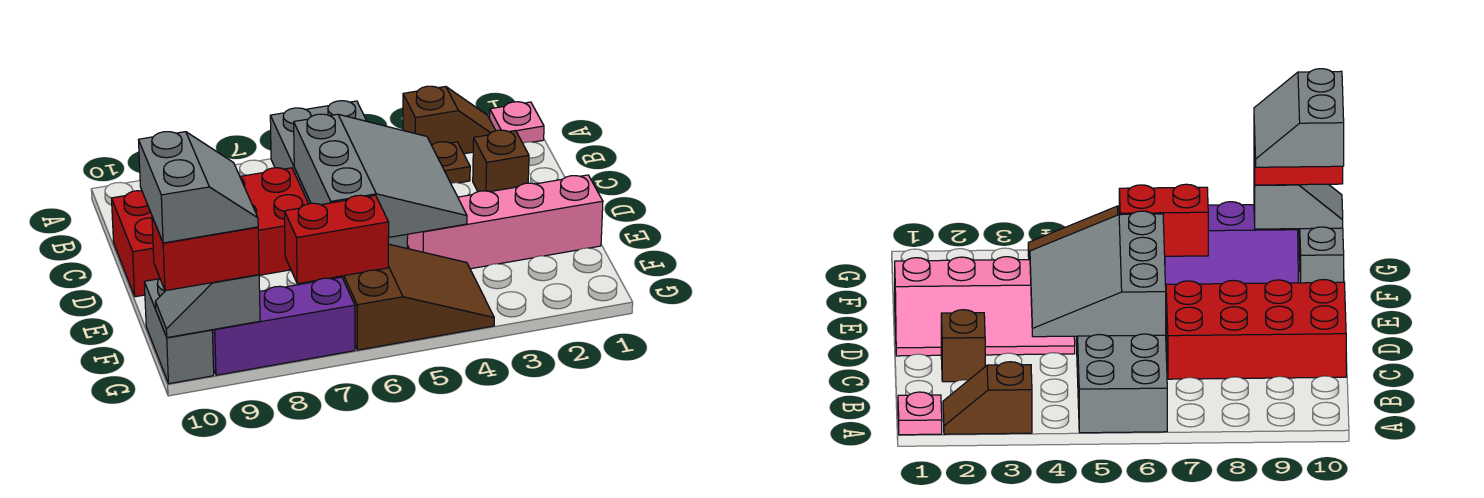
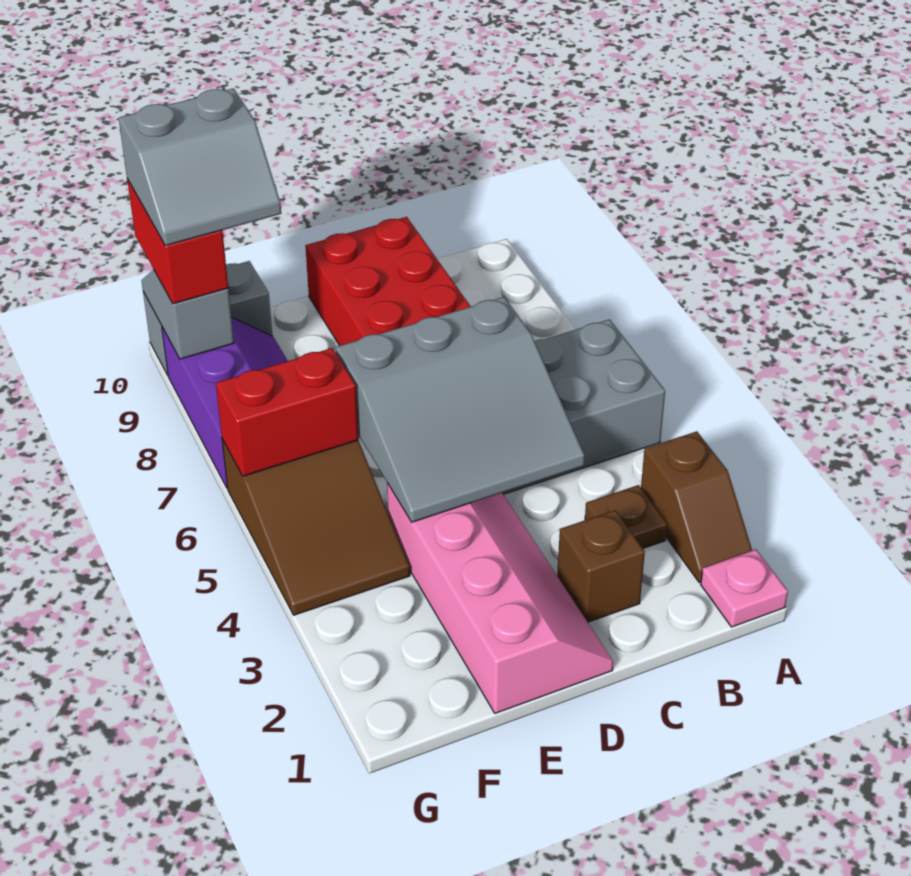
red brick F6:F7 level 2 -> red brick F6:G6 level 2

